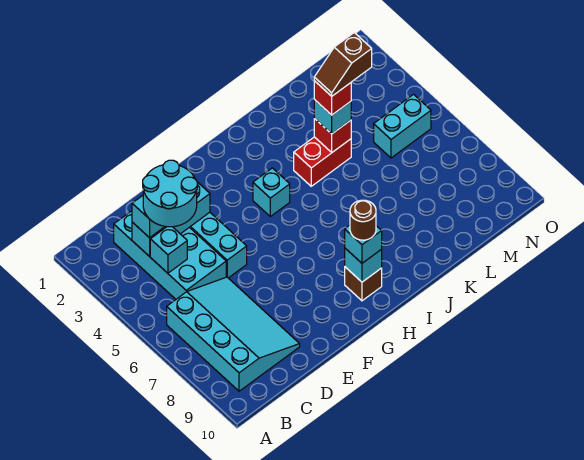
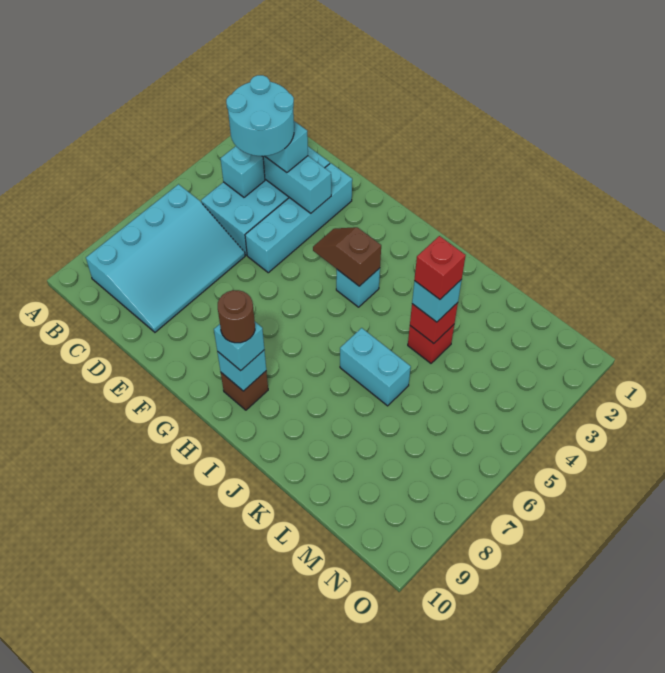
red brick J4:K4 level 1 -> red brick K4 level 1
brown slope K4:L4 level 5 top L -> brown slope G4:H4 level 2 top H
cyan brick M5:N5 level 1 -> cyan brick J6:K6 level 1

